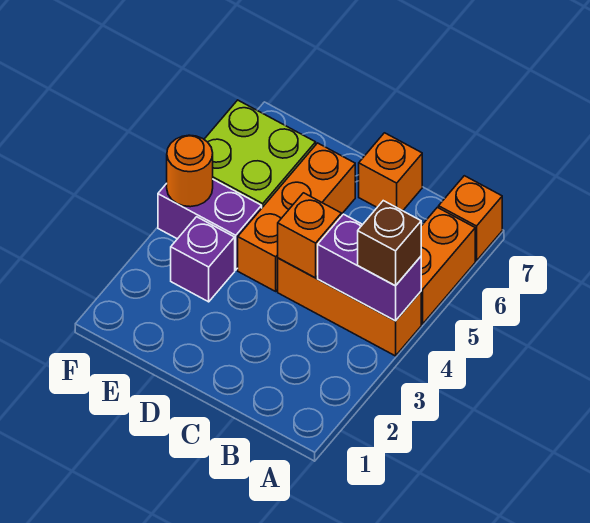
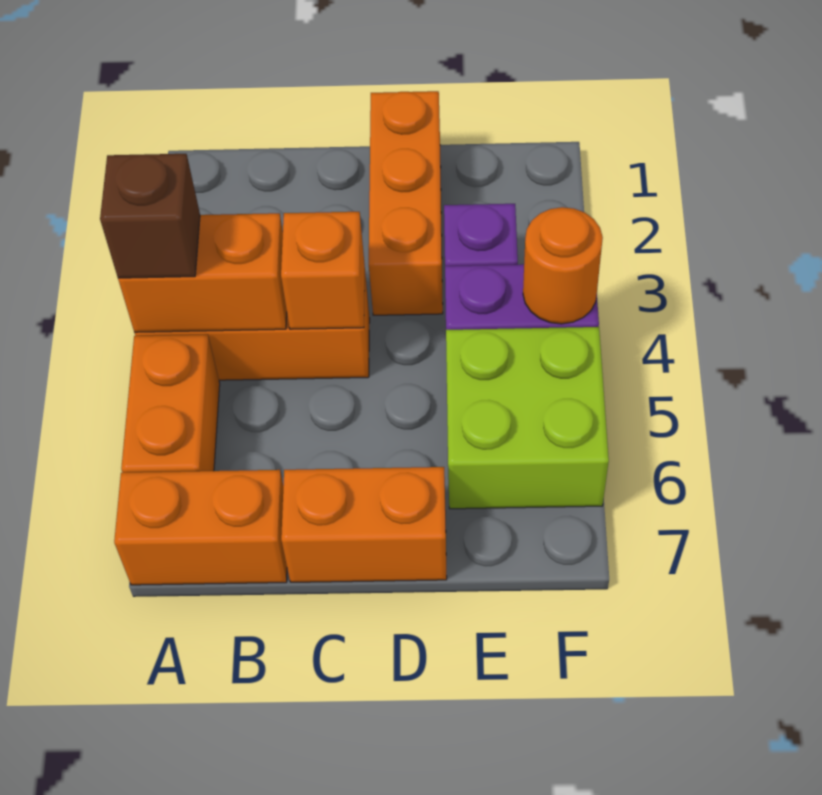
purple brick A4:B4 level 2 -> orange brick A4:B4 level 2
orange brick A7 level 1 -> orange brick A7:B7 level 1
orange brick C7 level 1 -> orange brick C7:D7 level 1
orange brick D4:D6 level 1 -> orange brick D1:D3 level 1

